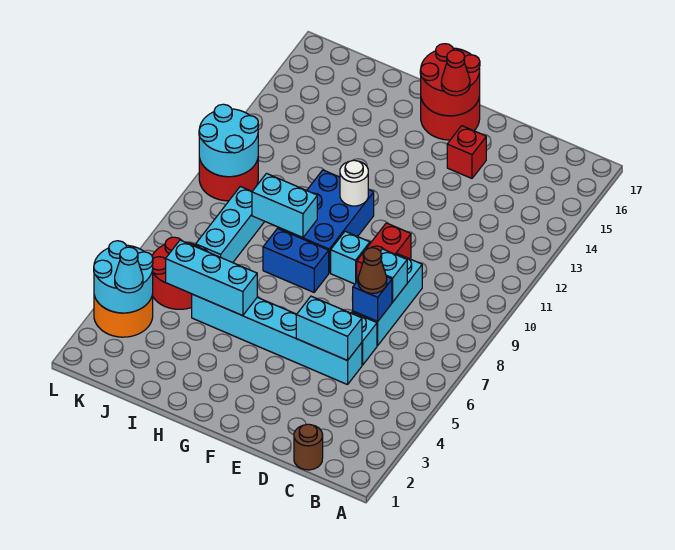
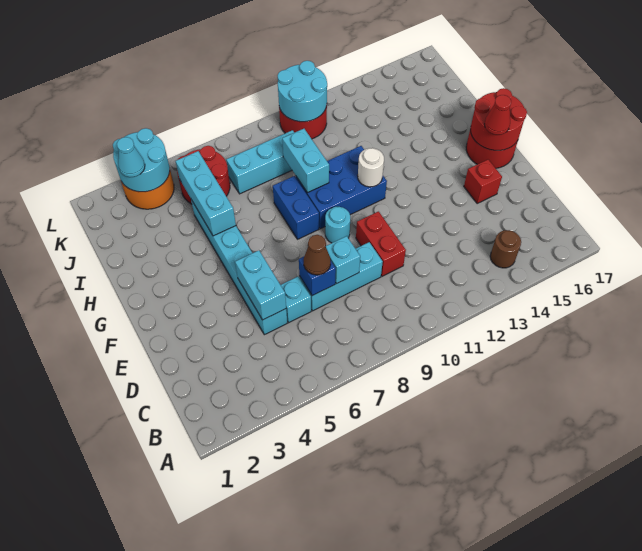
brown round brick C1 level 1 -> brown round brick B14 level 1
red brick E9:E10 level 1 -> red brick D10:E10 level 1
cyan brick F9 level 1 -> cyan round brick F9 level 1

